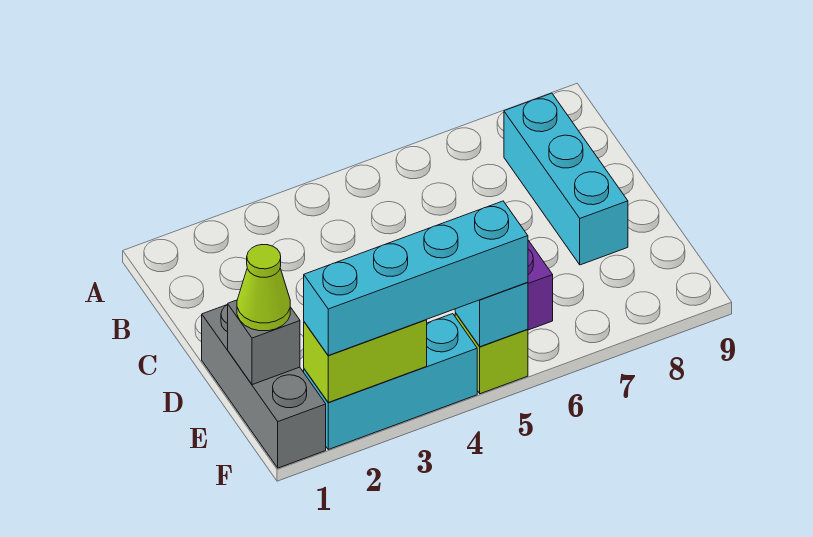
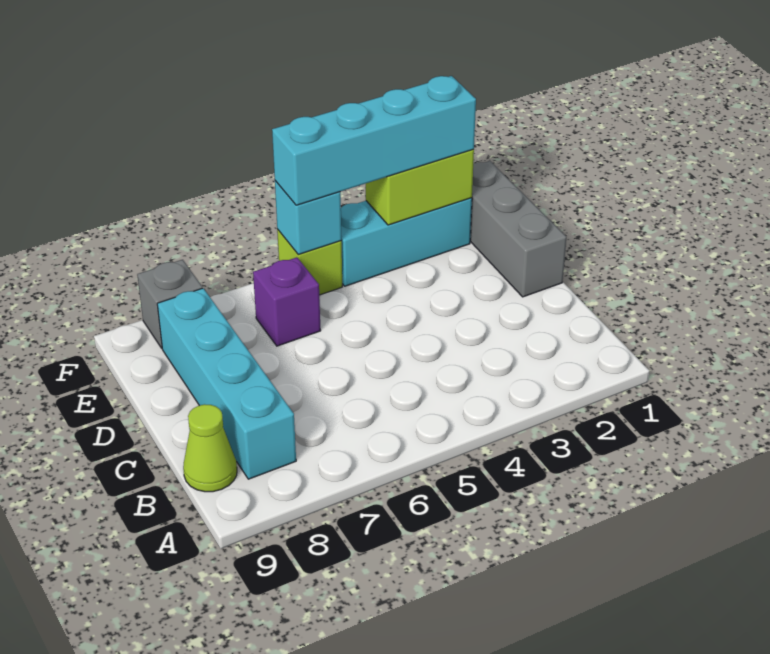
cyan brick B8:D8 level 1 -> cyan brick B8:E8 level 1
grey brick E1 level 2 -> grey brick F8 level 1
lime cone E1 level 3 -> lime cone B9 level 1

